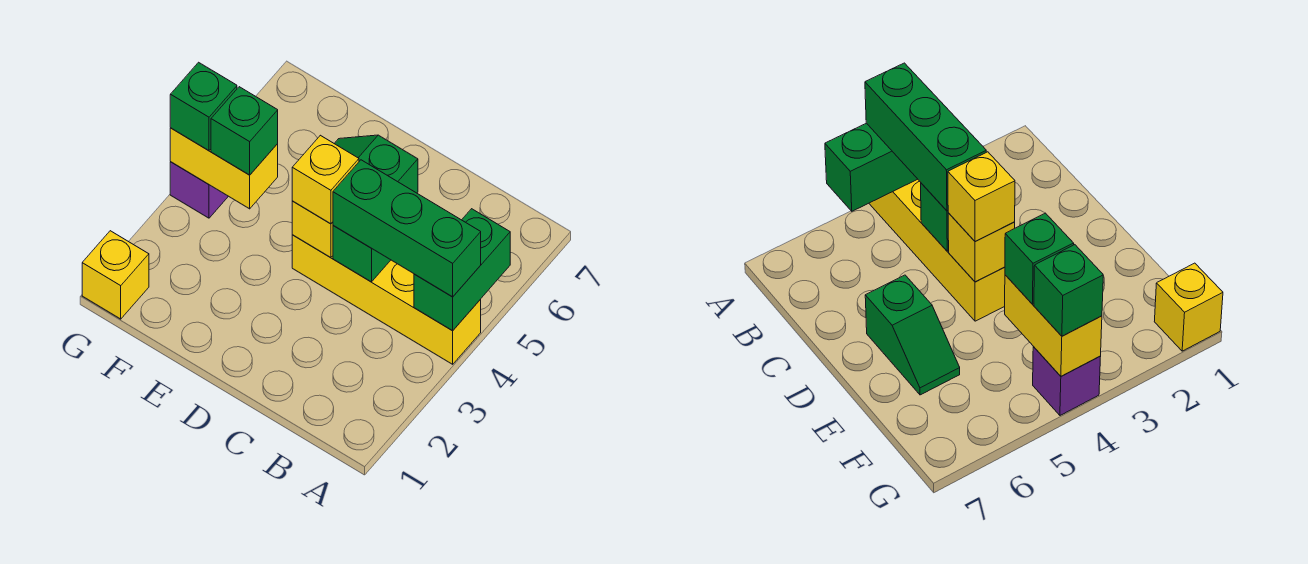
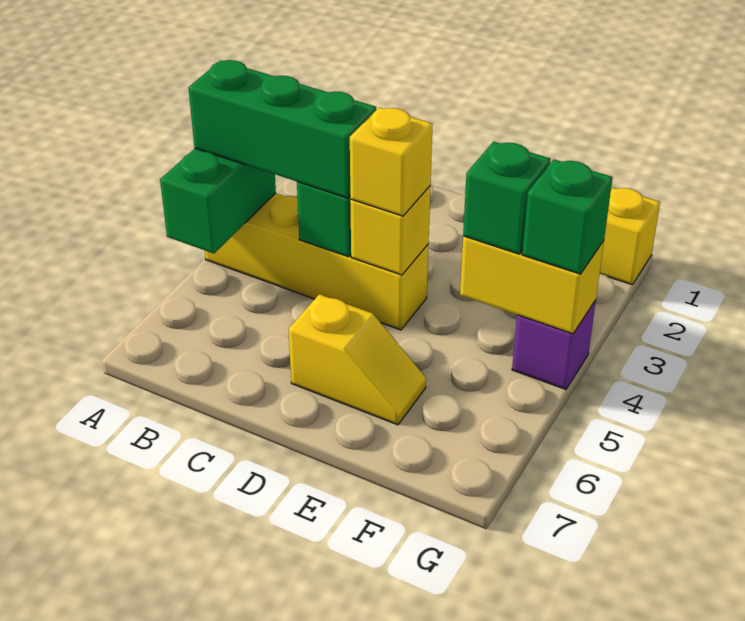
green slope D6:E6 level 1 top D -> yellow slope D6:E6 level 1 top D

